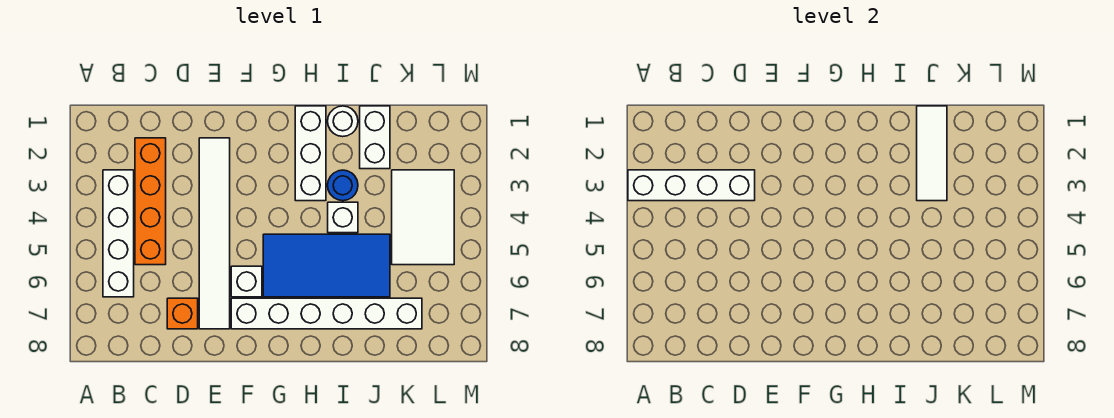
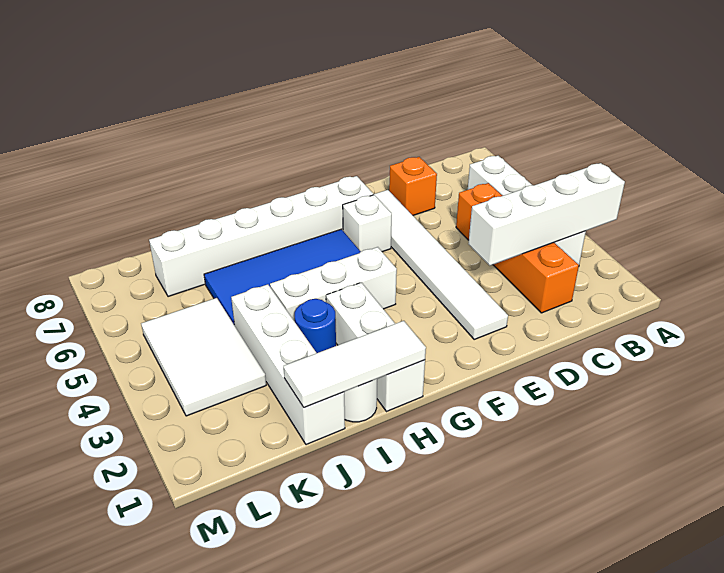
white brick I4 level 1 -> white brick G4:I4 level 1
white brick J1:J2 level 1 -> white brick J1:J4 level 1
white tile J1:J3 level 2 -> white tile H1:J1 level 2

